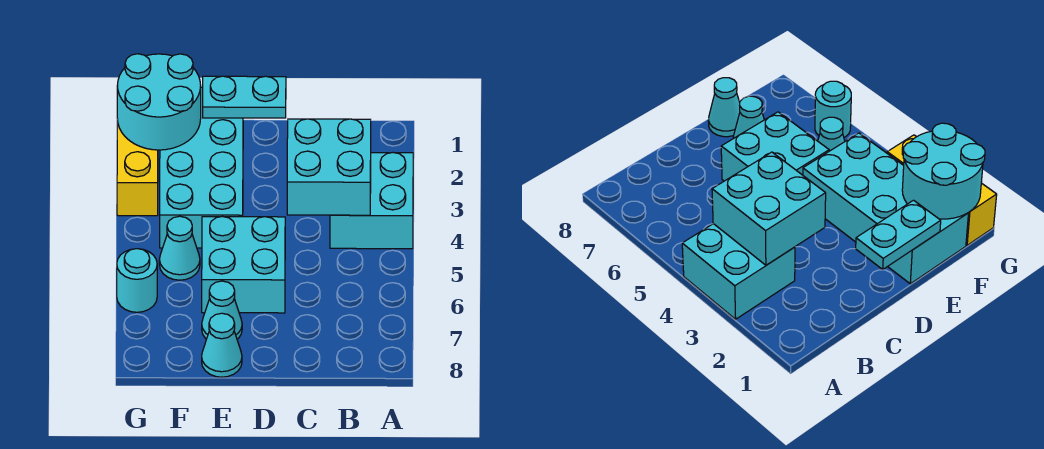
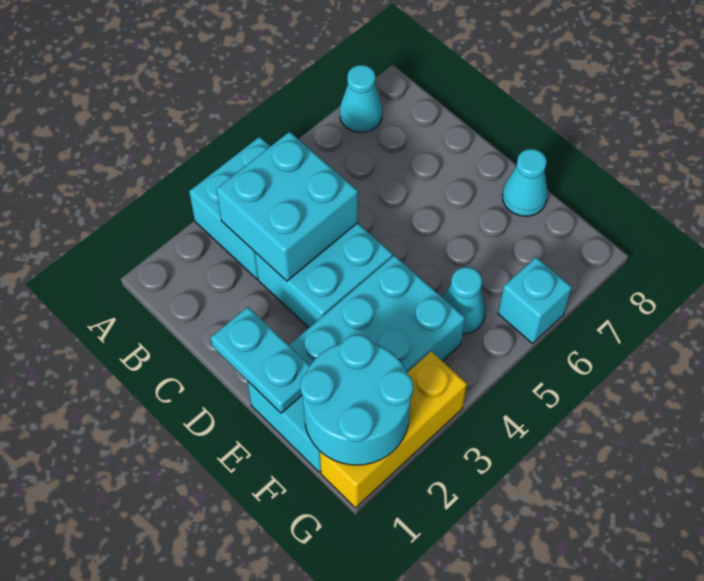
cyan brick D5:E6 level 1 -> cyan brick C3:D4 level 1
cyan cone E7 level 1 -> cyan cone A7 level 1
cyan round brick G6 level 1 -> cyan brick G6 level 1

